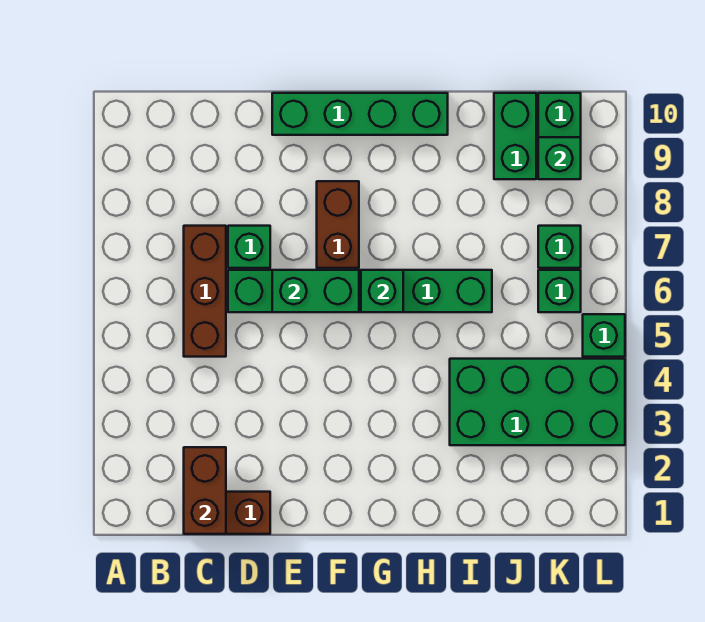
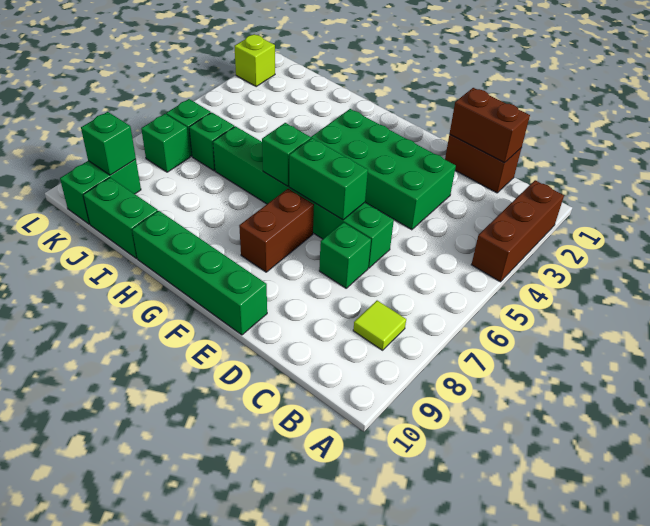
none -> lime tile B8 level 1
brown brick C1:C2 level 2 -> brown brick C1:D1 level 2
brown brick C5:C7 level 1 -> brown brick A2:A4 level 1
green brick I3:L4 level 1 -> green brick D3:G4 level 1
green brick J9:J10 level 1 -> green brick I10:J10 level 1
none -> lime brick L2 level 1
green brick L5 level 1 -> green brick J6 level 1

